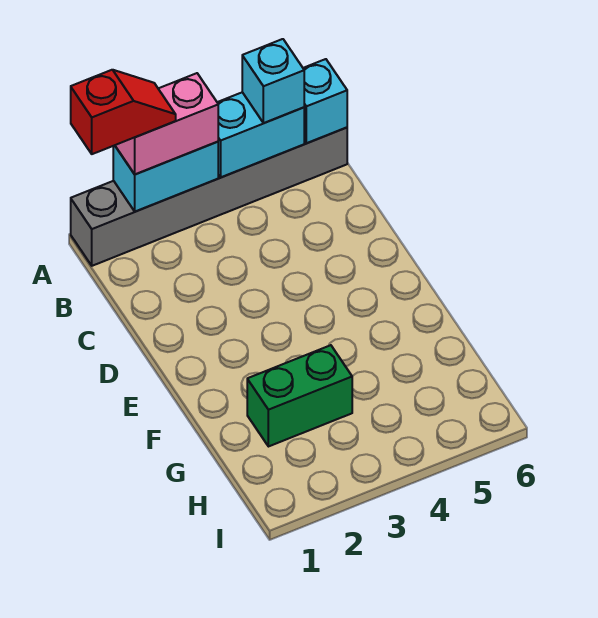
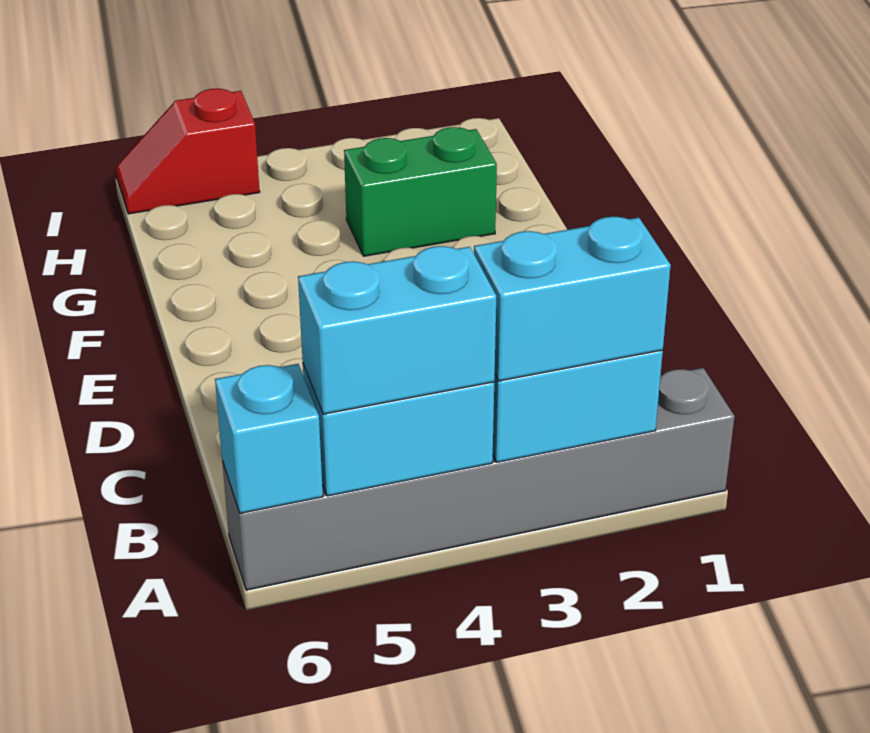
red slope A1:A2 level 4 top 1 -> red slope I5:I6 level 1 top 5
pink brick A2:A3 level 3 -> cyan brick A2:A3 level 3
cyan brick A5 level 3 -> cyan brick A4:A5 level 3

